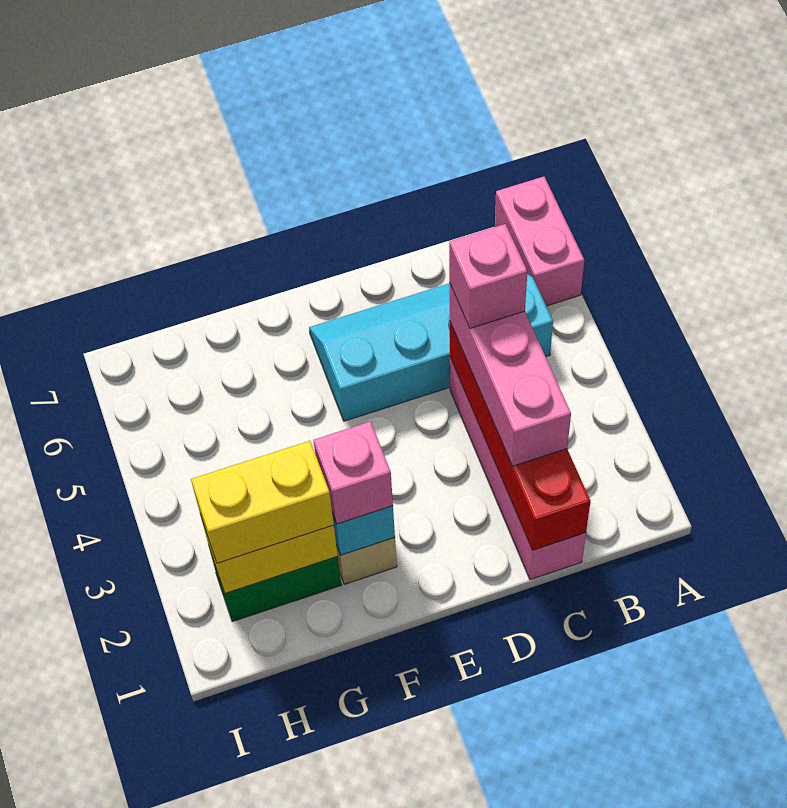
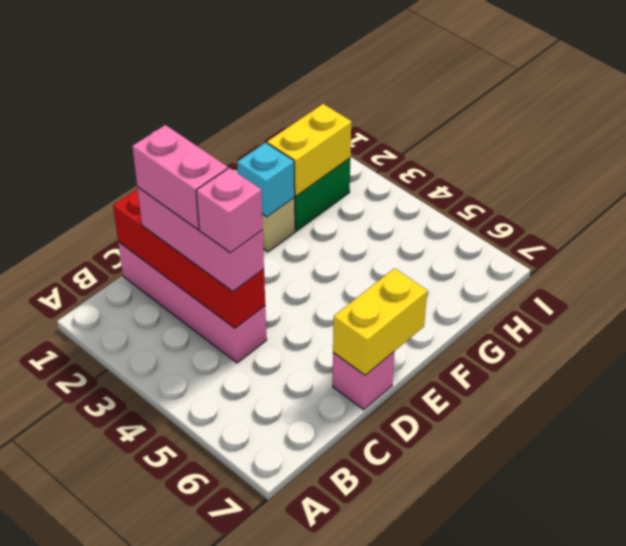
pink brick A6:A7 level 1 -> pink brick C2:C3 level 4
cyan slope B5:E6 level 1 top 5 -> none
pink brick F2 level 3 -> pink brick D7 level 1
yellow brick G2:H2 level 3 -> yellow brick D7:E7 level 2

